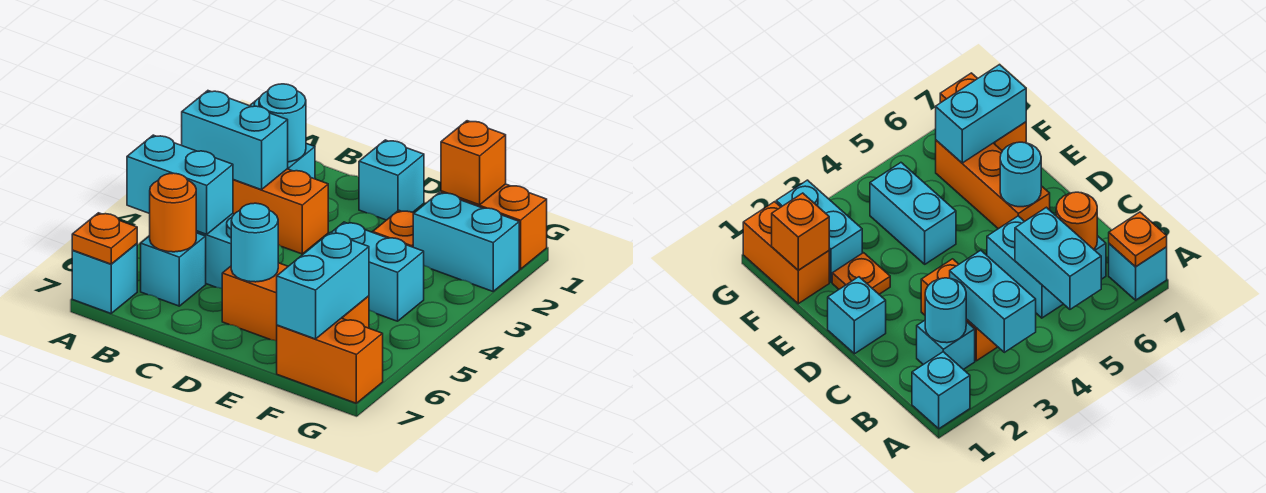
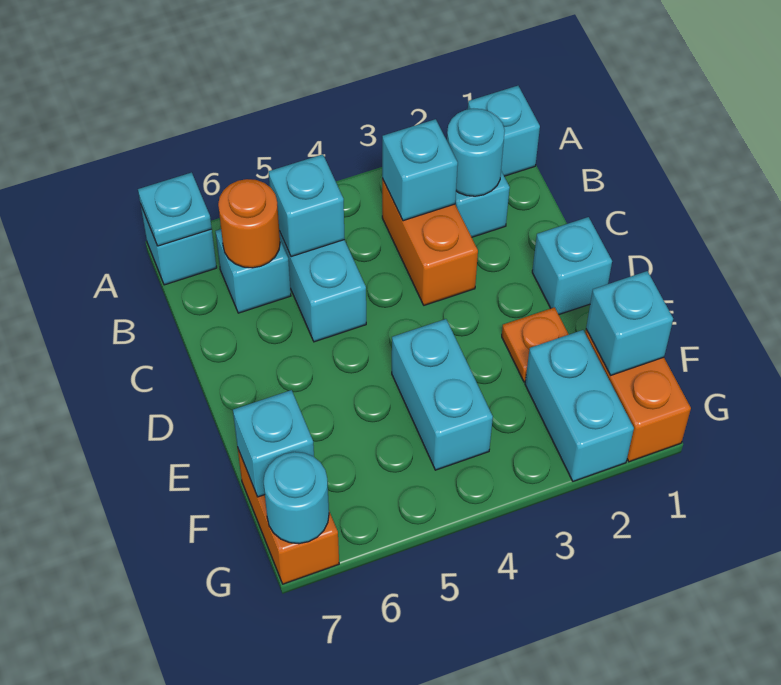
cyan brick A3:B3 level 2 -> cyan brick B3 level 2
cyan brick A5:B5 level 2 -> cyan brick B5 level 2
orange plate A7 level 2 -> cyan plate A7 level 2
orange brick D6:F6 level 1 -> none
cyan round brick D6 level 2 -> cyan round brick G7 level 2
orange brick F1 level 2 -> cyan brick F1 level 2
cyan brick F6:F7 level 2 -> cyan brick F7 level 2

